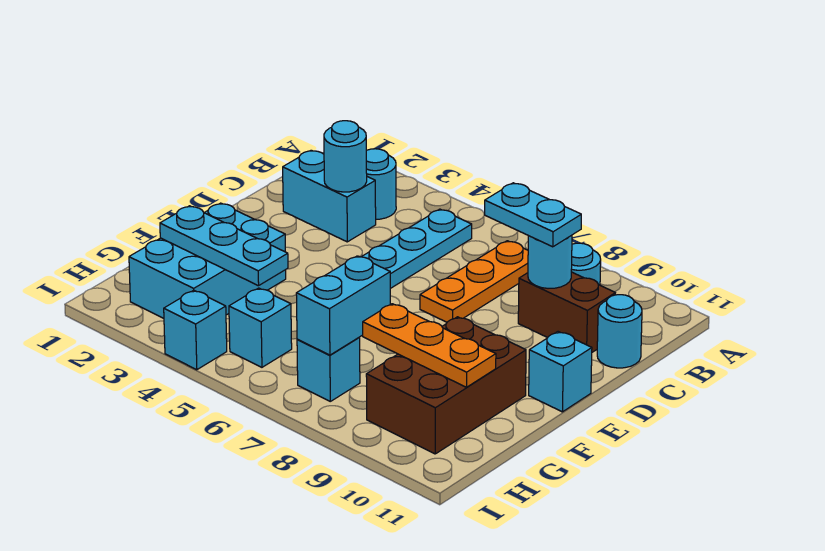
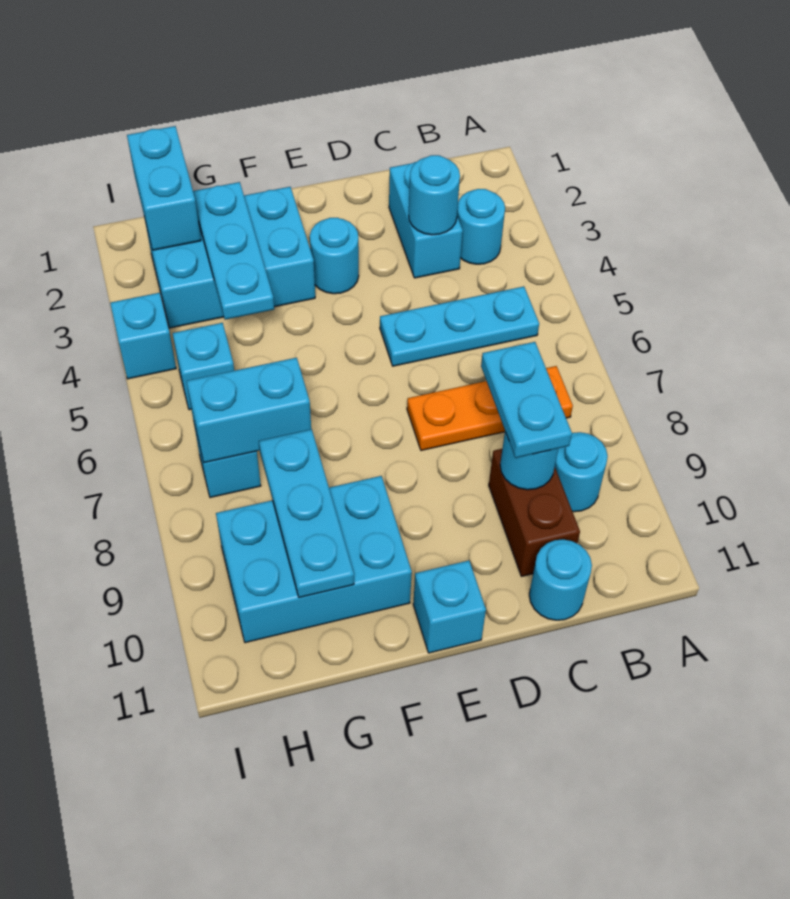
none -> cyan round brick E3 level 1
brown brick F9:H10 level 1 -> cyan brick F9:H10 level 1
orange plate G8:G10 level 2 -> cyan plate G8:G10 level 2
none -> cyan brick H1:H2 level 2

